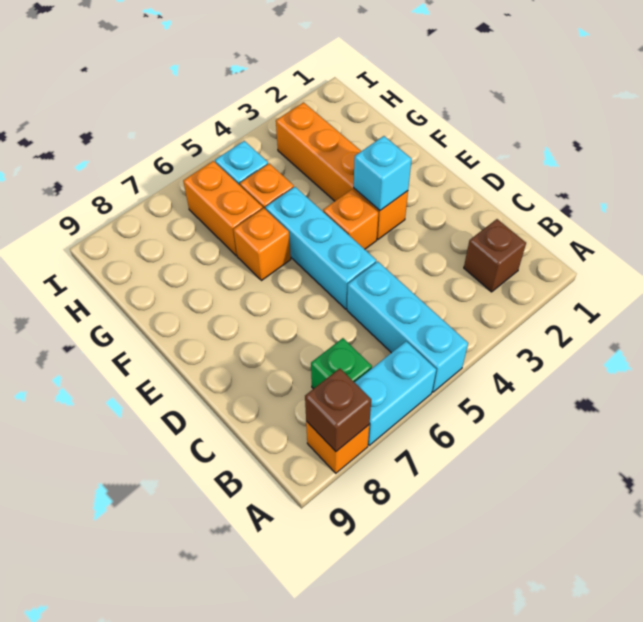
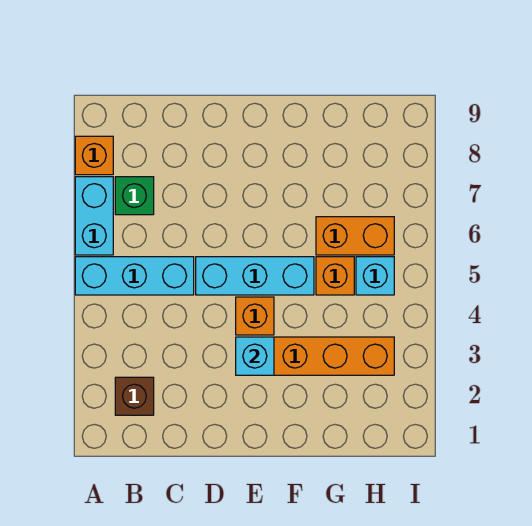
brown brick A8 level 2 -> none
orange brick F6 level 1 -> none

